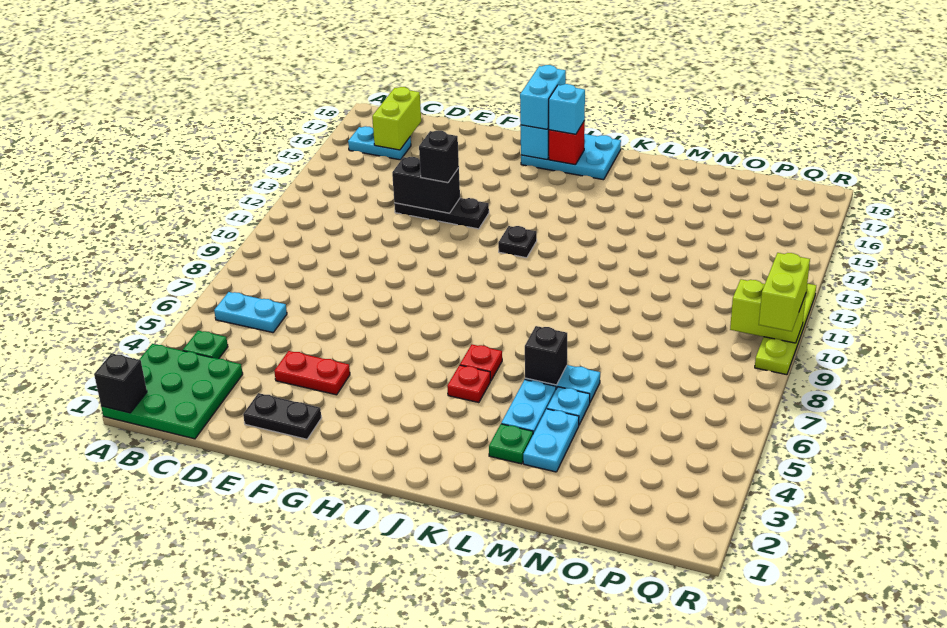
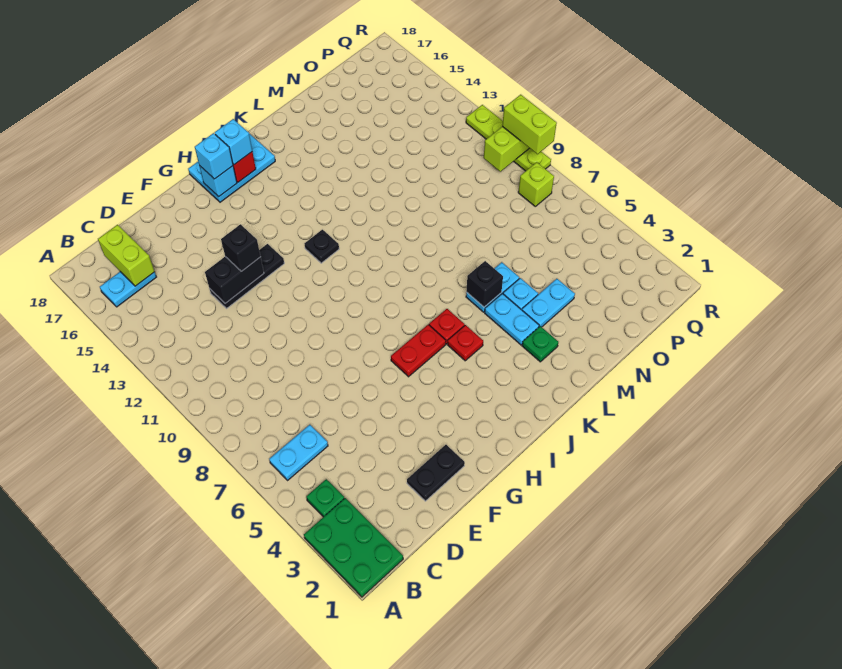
green plate A1:C3 level 1 -> green plate A1:B3 level 1
black brick A1 level 2 -> none
red plate E4:F4 level 1 -> red plate H6:I6 level 1
cyan brick H17:H18 level 3 -> cyan brick H17 level 3
cyan plate M3:M4 level 1 -> cyan plate M4:N4 level 1
none -> lime brick Q8 level 1

